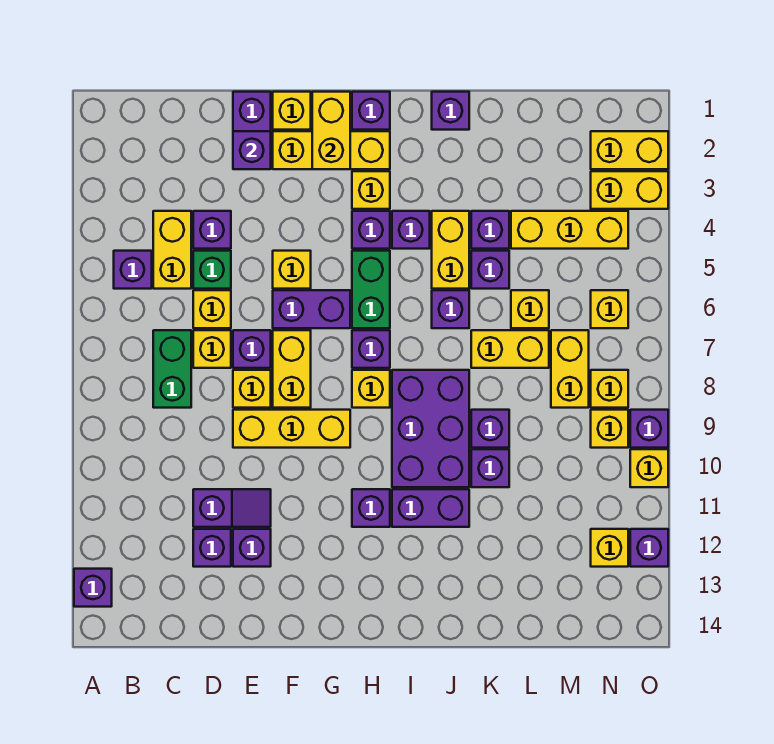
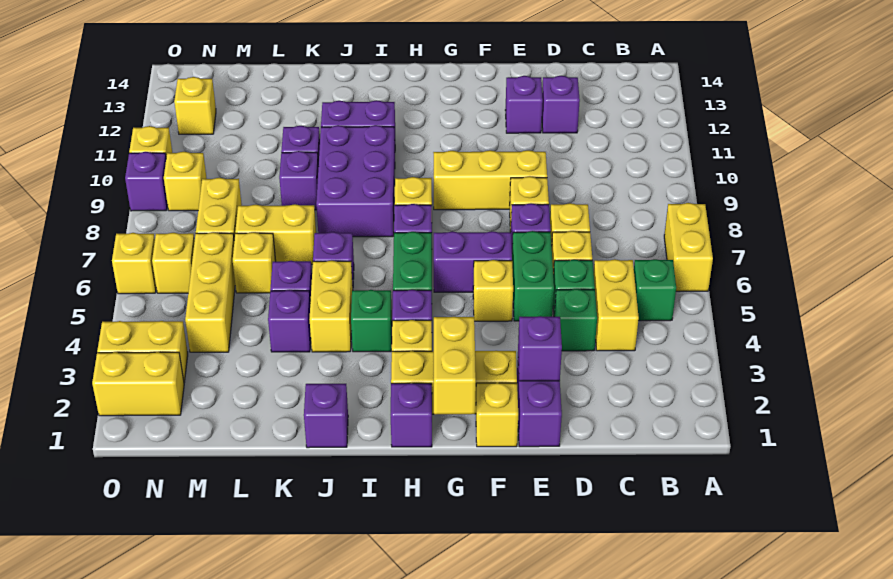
purple brick A13 level 1 -> none
purple brick B5 level 1 -> green brick B5 level 1
green brick C7:C8 level 1 -> green brick E5:E6 level 1
purple brick D4 level 1 -> green brick D4 level 1
purple slope D11:E11 level 1 top D -> none
yellow brick F7:F8 level 1 -> yellow brick A6:A7 level 1
purple brick H11 level 1 -> none
purple brick I4 level 1 -> green brick I4 level 1
yellow brick L4:N4 level 1 -> yellow brick M4:M6 level 1
yellow brick N8 level 1 -> yellow brick O6 level 1
purple brick O12 level 1 -> none

